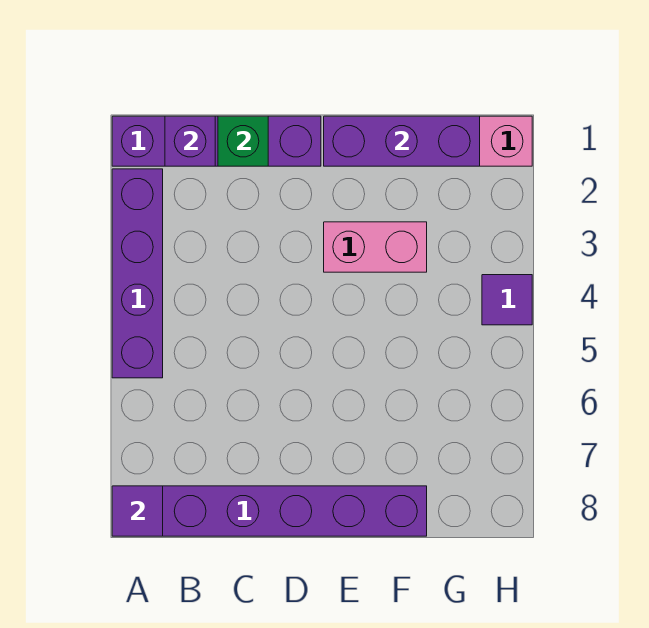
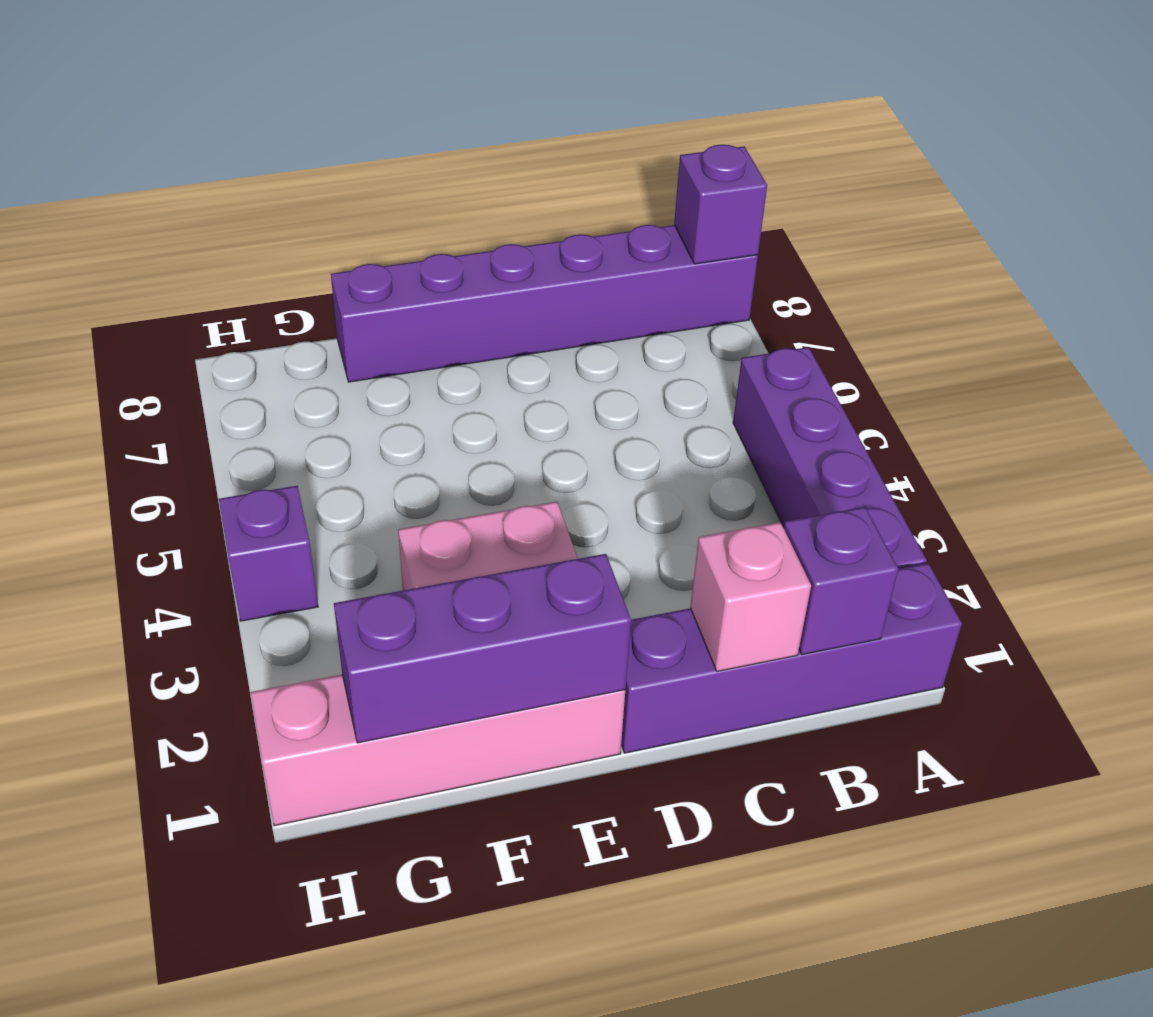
purple tile A8 level 2 -> purple brick A8 level 2
green brick C1 level 2 -> pink brick C1 level 2
purple tile H4 level 1 -> purple brick H4 level 1

